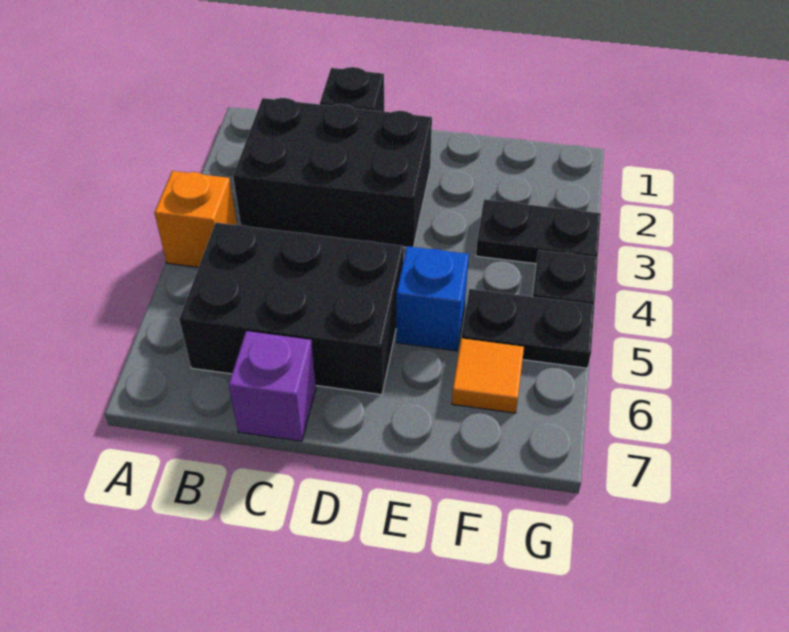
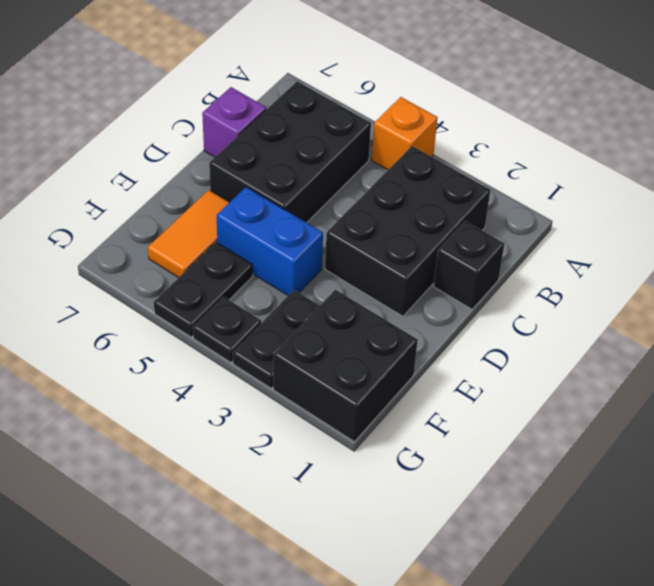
blue brick E5 level 1 -> blue brick E4:E5 level 1
none -> black brick F1:G2 level 1
orange tile F6 level 1 -> orange tile E6:F6 level 1

